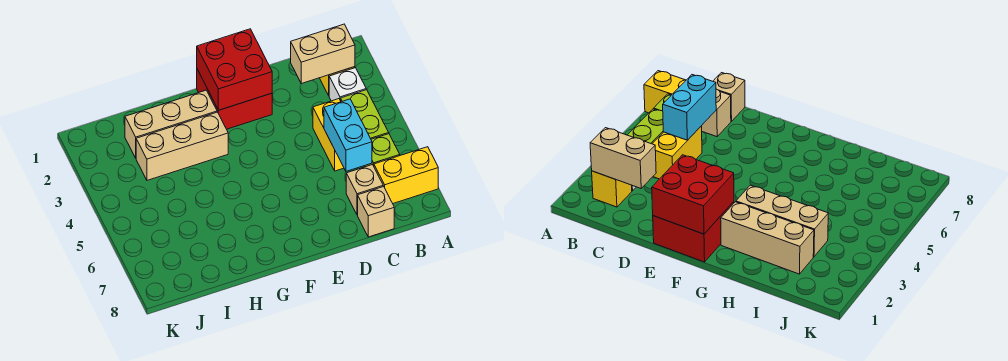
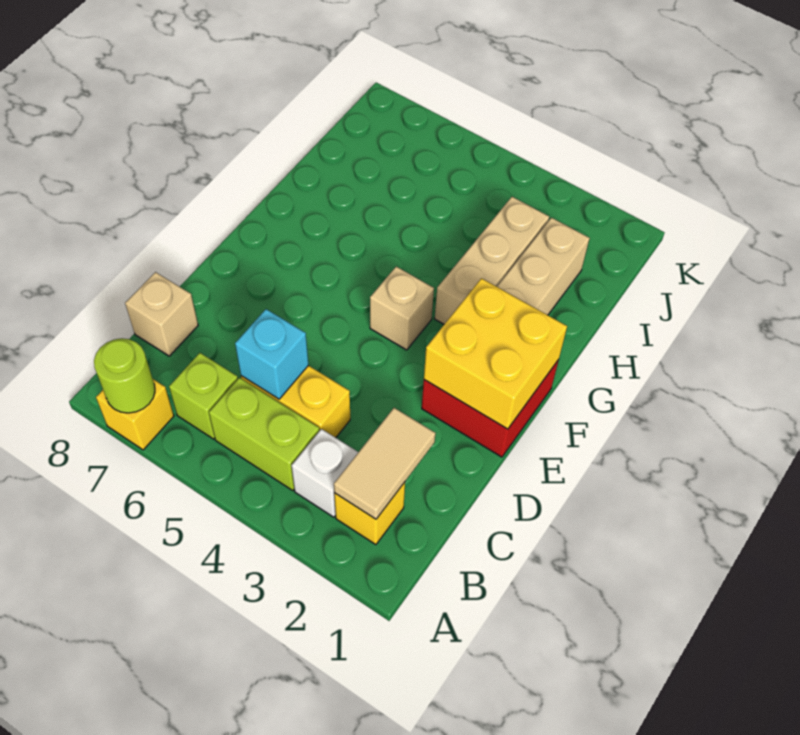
yellow brick A7:B7 level 1 -> yellow brick A7 level 1
none -> lime round brick A7 level 2
tan brick B2:C2 level 2 -> tan tile B2:C2 level 2
cyan brick C5:C6 level 2 -> cyan brick C5 level 2
tan brick C7 level 1 -> tan brick F4 level 1
red brick E1:F2 level 2 -> yellow brick E1:F2 level 2

